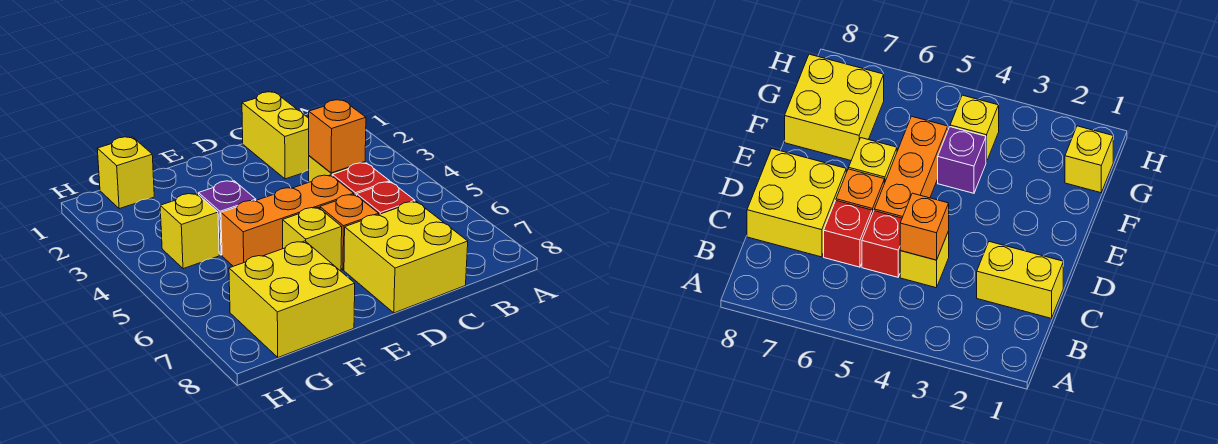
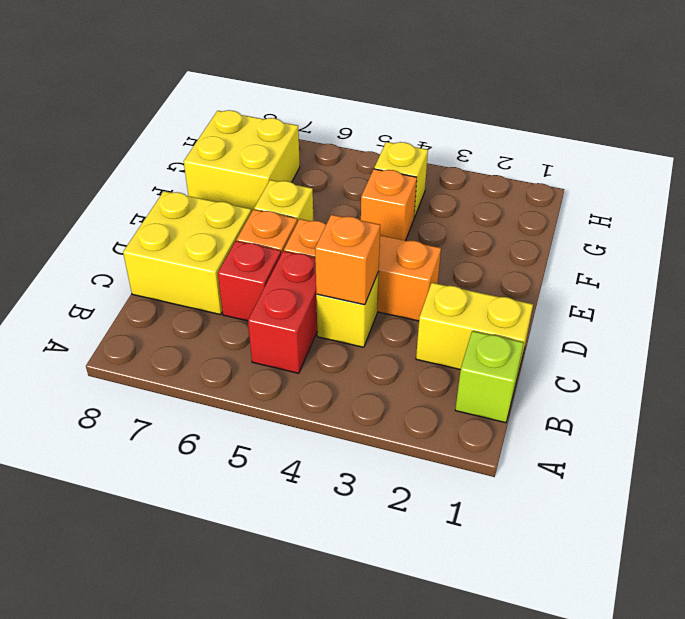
none -> lime brick B1 level 1
red brick C5 level 1 -> red brick B5:C5 level 1
orange brick D5:F5 level 1 -> orange brick D3:D5 level 1
purple brick F4 level 1 -> orange brick F4 level 1
yellow brick G1 level 1 -> none

